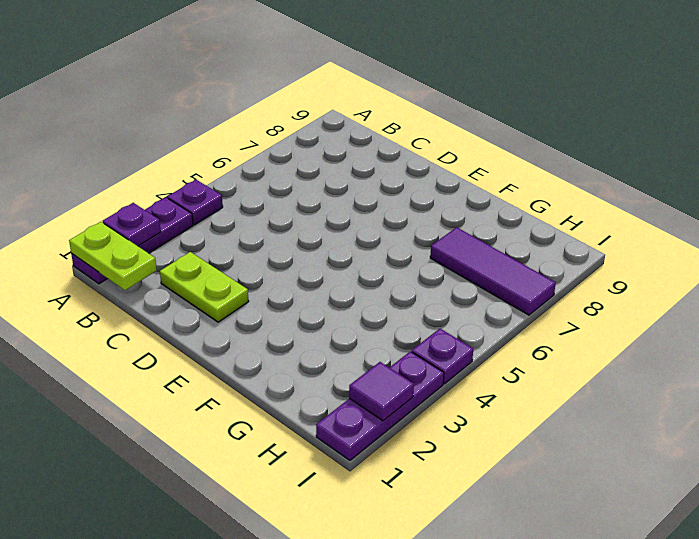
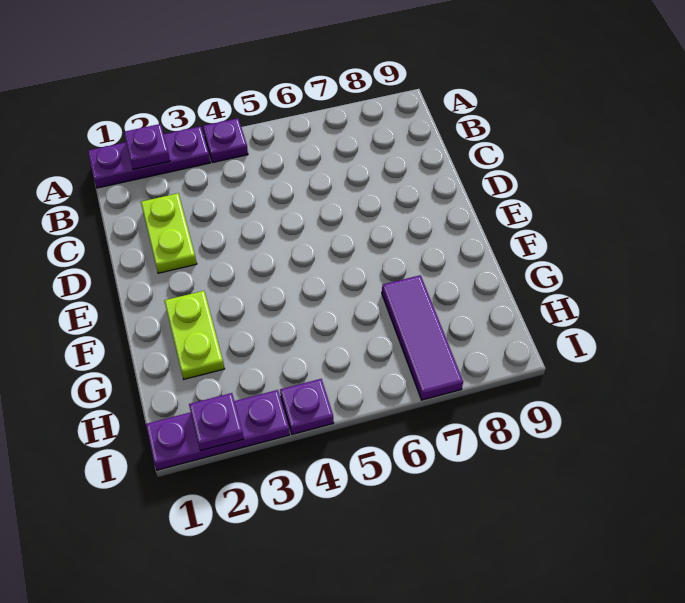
lime plate A1:B1 level 2 -> lime plate F2:G2 level 1
purple tile I2 level 2 -> purple plate I2 level 2

